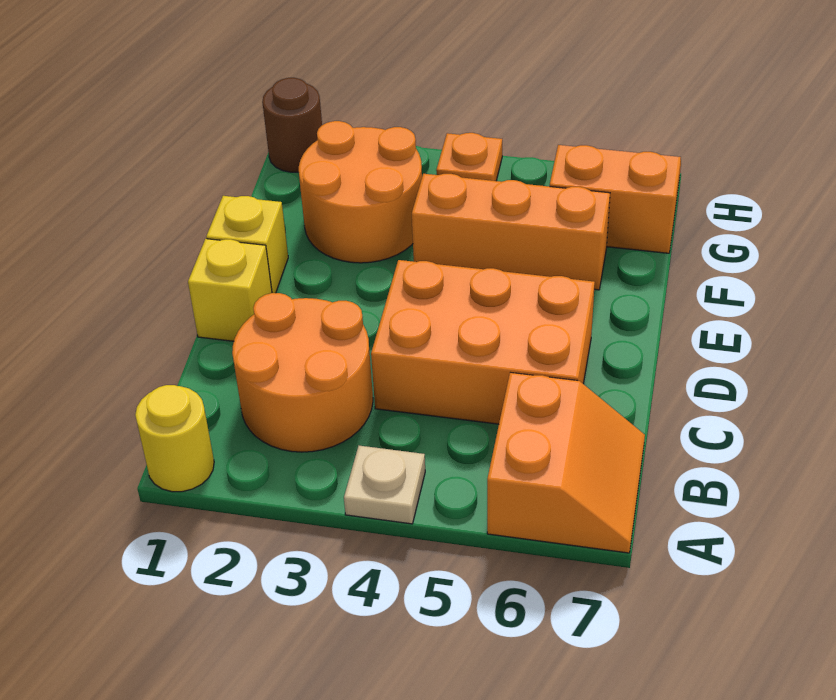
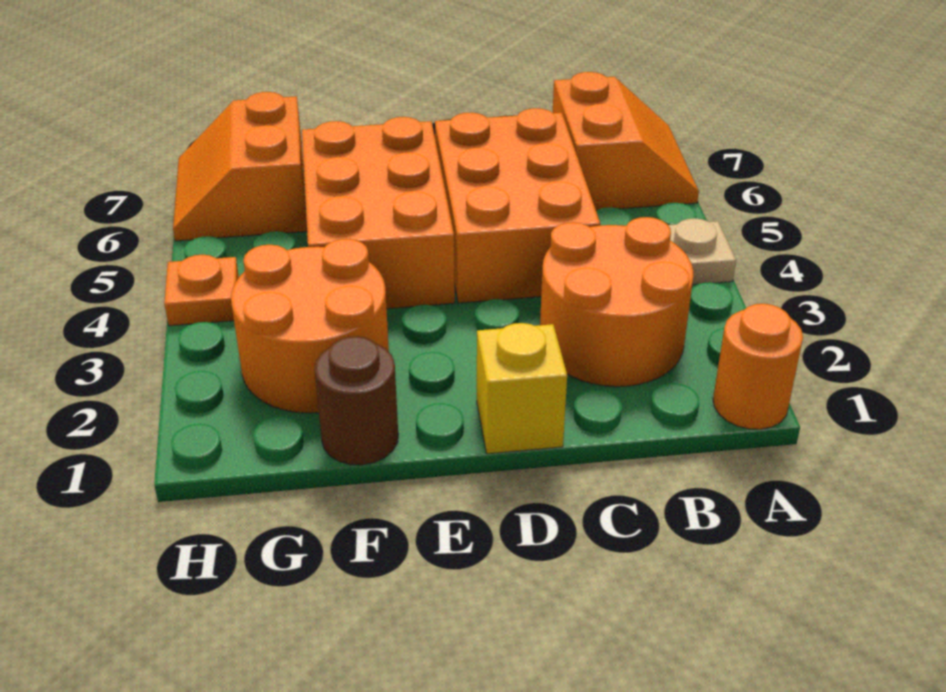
yellow round brick A1 level 1 -> orange round brick A1 level 1
orange slope A6:B7 level 1 top 6 -> orange slope A6:B7 level 1 top B
yellow brick E1 level 1 -> none
orange brick F4:F6 level 1 -> orange brick E4:F6 level 1
brown round brick H1 level 1 -> brown round brick F1 level 1

